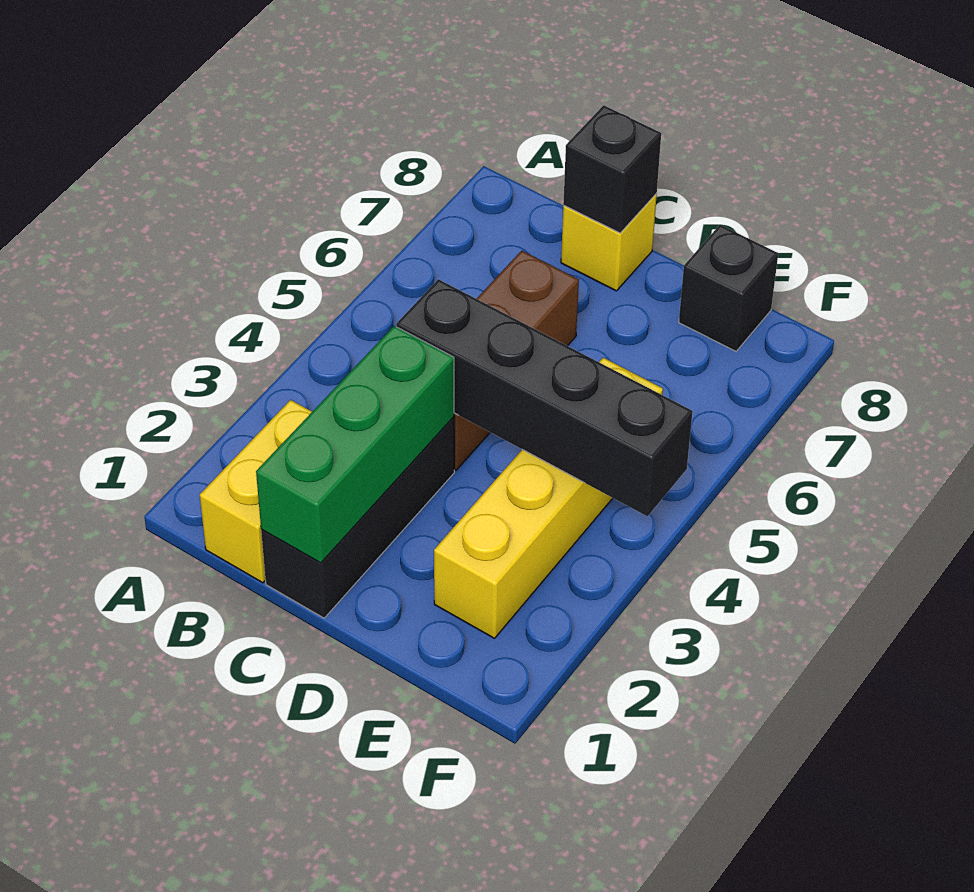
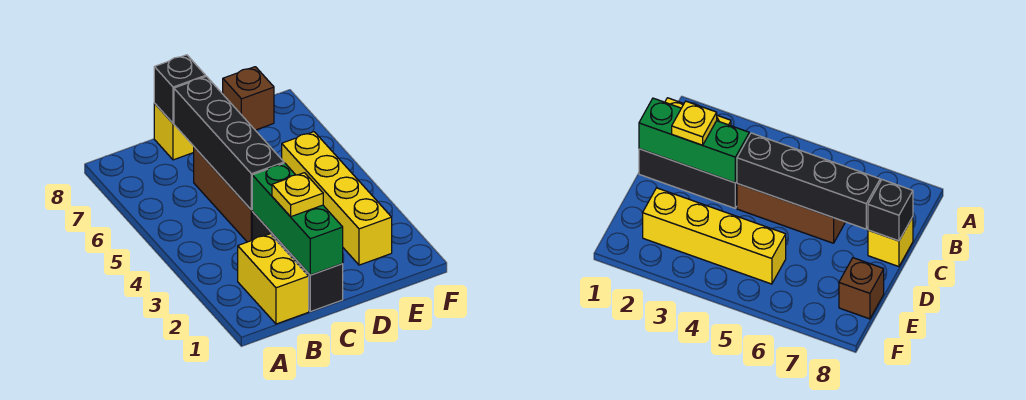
none -> yellow plate C2 level 3
black brick C4:F4 level 2 -> black brick C4:C7 level 2
black brick E8 level 1 -> brown brick E8 level 1

